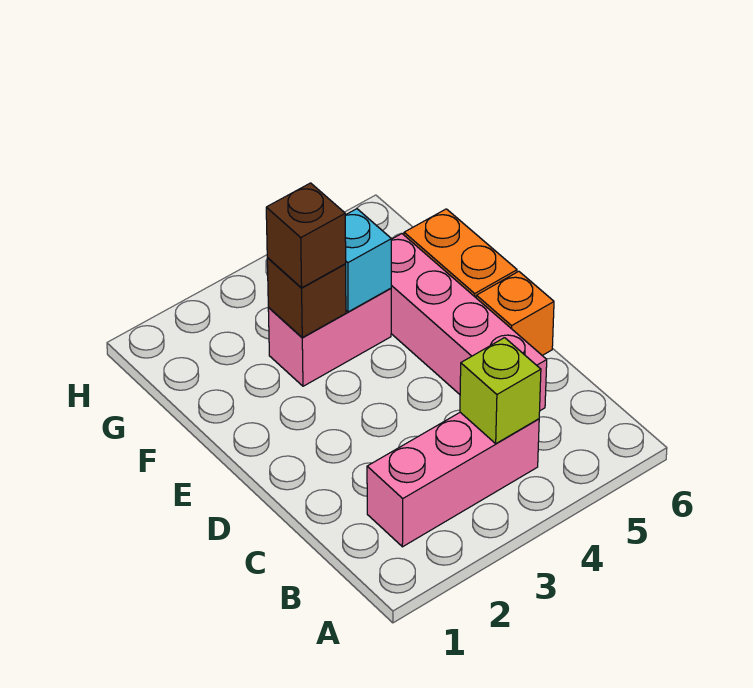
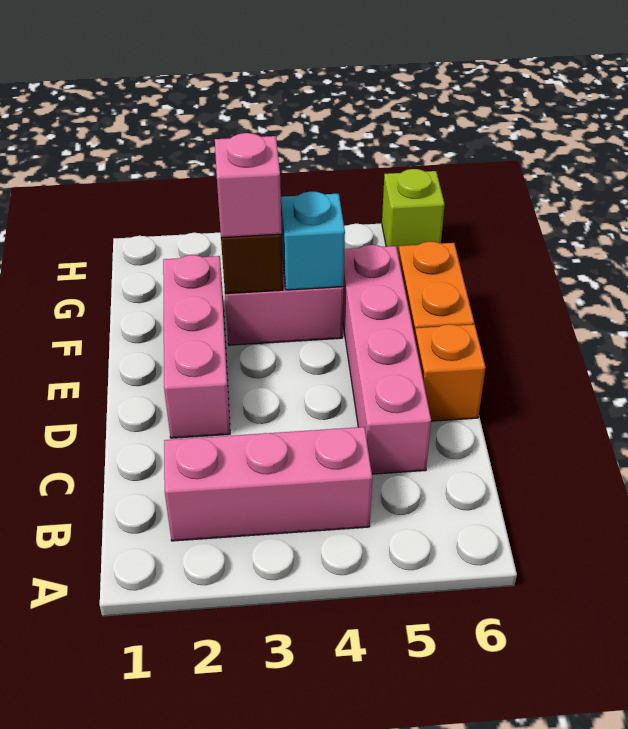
lime brick B4 level 2 -> lime brick H6 level 1
none -> pink brick D2:F2 level 1
brown brick F3 level 3 -> pink brick F3 level 3

